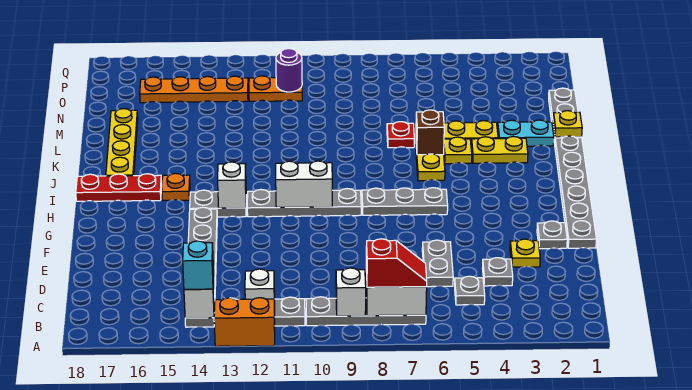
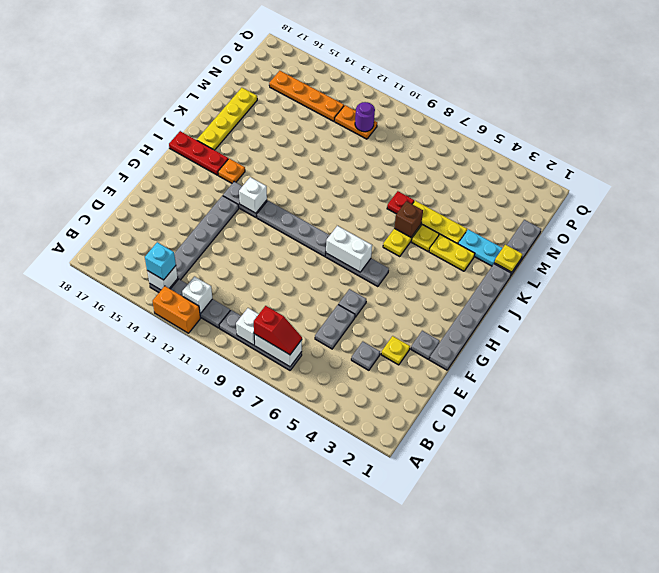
grey plate C5 level 1 -> grey plate F6 level 1
white brick H10:H11 level 2 -> white brick H7:H8 level 2

